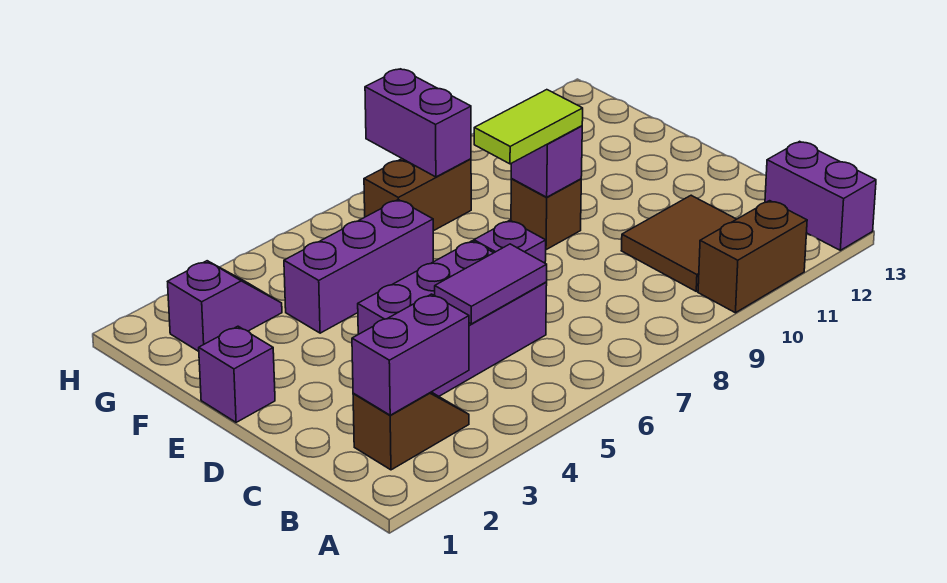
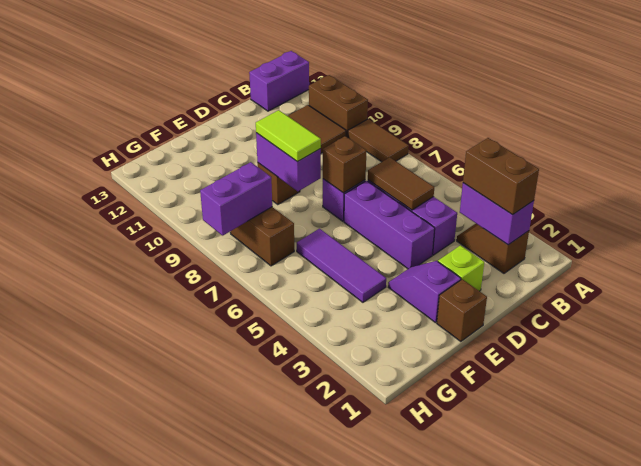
none -> brown tile A8:A9 level 1
none -> brown brick B2:B3 level 3
purple tile C5:C6 level 2 -> brown tile C5:C6 level 2
none -> lime brick D2 level 1
none -> brown brick D7 level 2
purple brick E1 level 1 -> brown brick E1 level 1
purple brick E9 level 2 -> purple brick E8:E9 level 2
purple brick F4:F6 level 1 -> purple tile F4:F6 level 1
purple slope G2:G3 level 1 top 2 -> purple slope E2:E3 level 1 top 2

